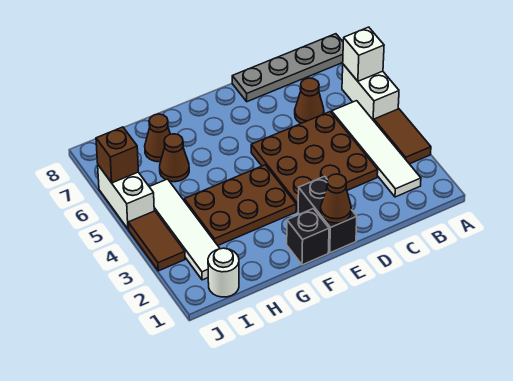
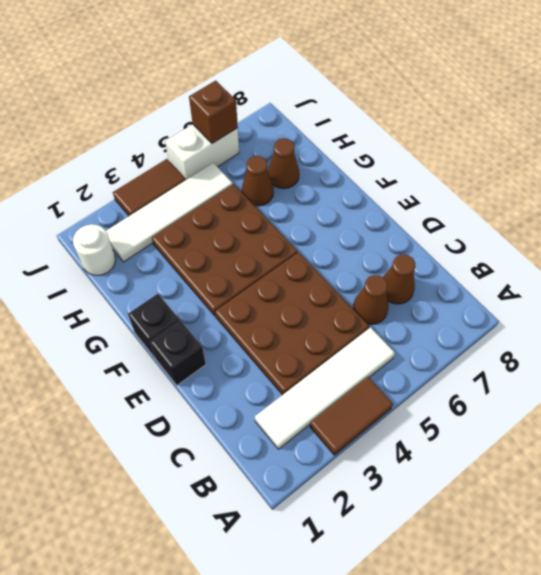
white brick A5:A6 level 1 -> none
white brick A6 level 2 -> none
grey plate A8:D8 level 1 -> none
black brick E1:E2 level 1 -> black brick E1 level 1
brown cone E1 level 2 -> brown cone C7 level 1
brown plate F3:H4 level 1 -> brown plate F3:H5 level 1

